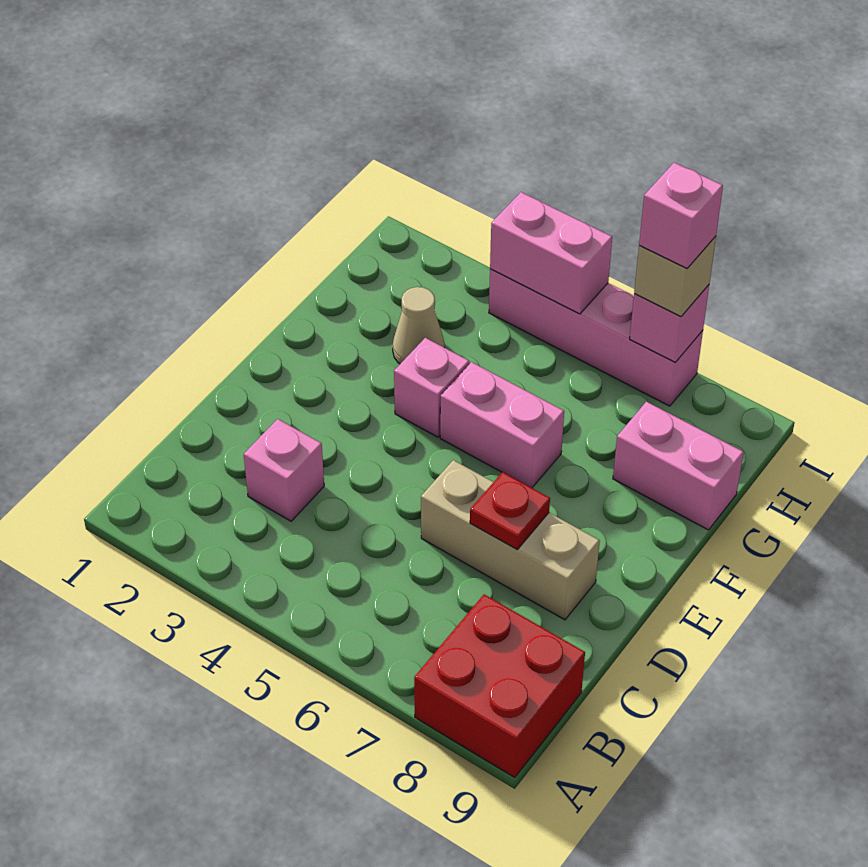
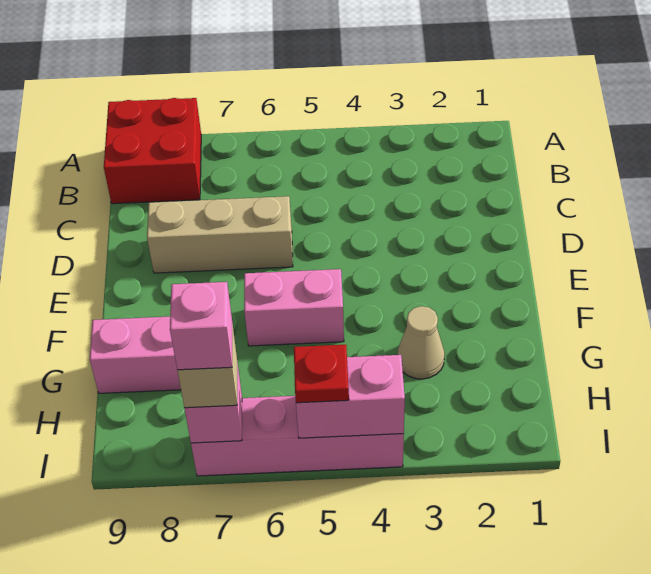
pink brick C3 level 1 -> none
red plate D7 level 2 -> red plate I5 level 3
pink brick F4 level 1 -> none

